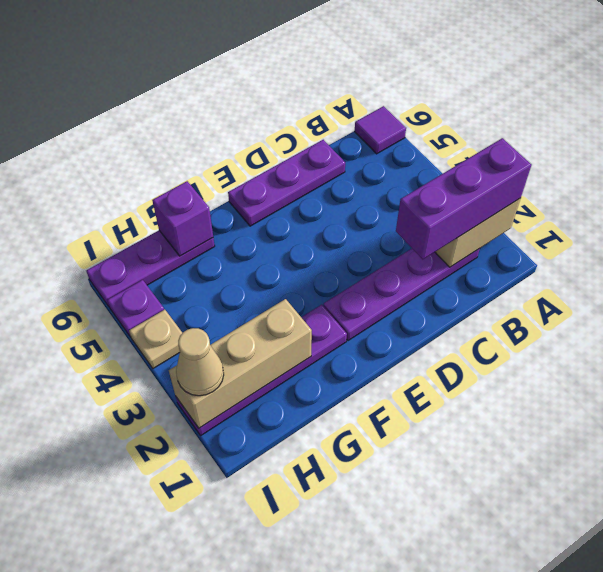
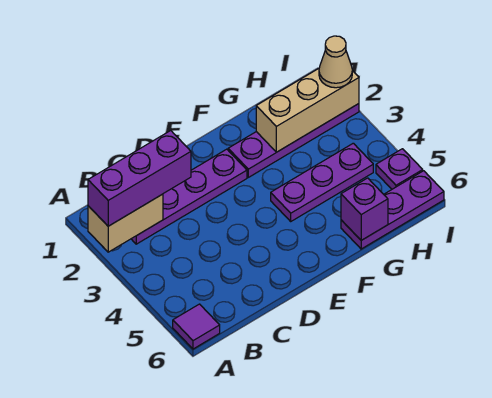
purple plate C6:E6 level 1 -> purple plate F4:H4 level 1
tan plate I4 level 1 -> none

